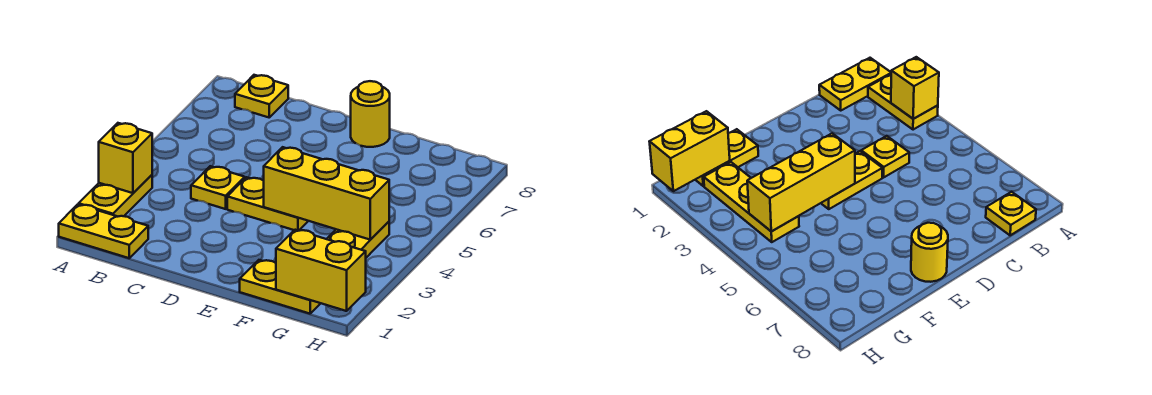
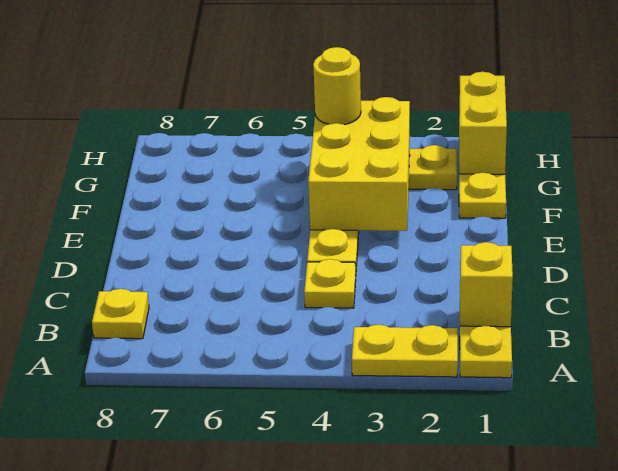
yellow brick A3 level 2 -> yellow brick B1 level 2
yellow brick E4:G4 level 2 -> yellow brick E3:G4 level 2
yellow round brick E8 level 1 -> yellow round brick G4 level 3

